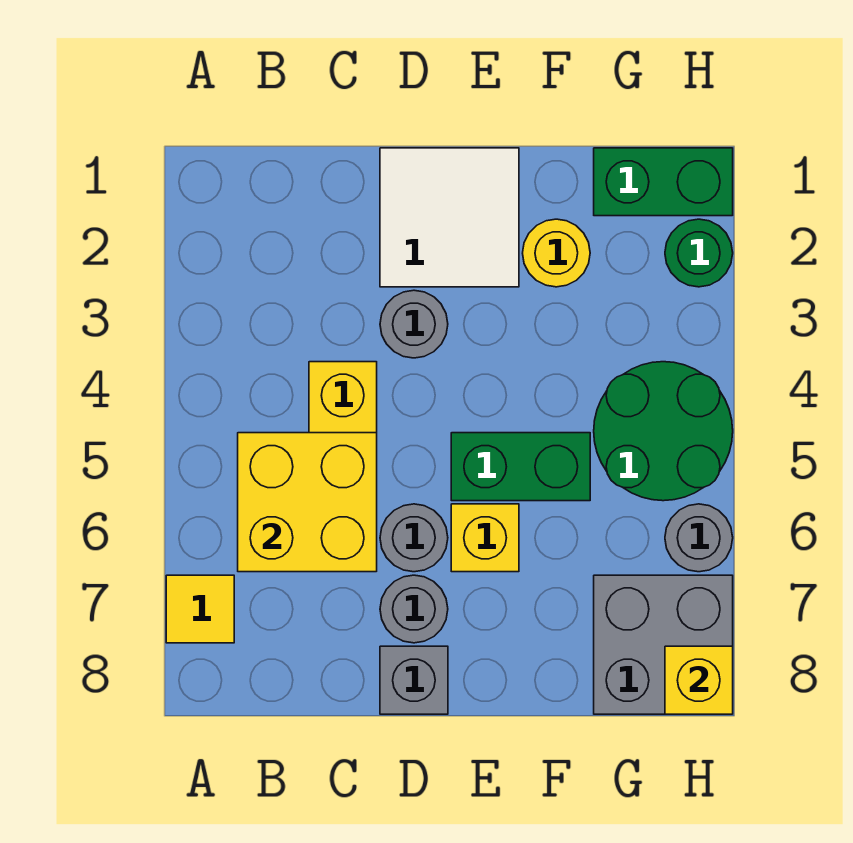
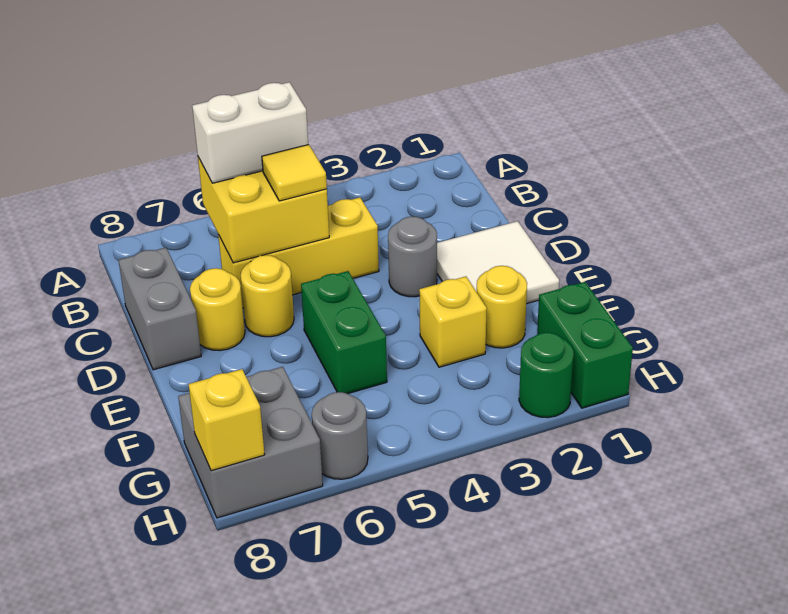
yellow tile A7 level 1 -> yellow tile C5 level 3
none -> white brick B5:B6 level 3
grey round brick D6 level 1 -> yellow round brick D6 level 1
grey round brick D7 level 1 -> yellow round brick D7 level 1
grey brick D8 level 1 -> grey brick C8:D8 level 1
yellow brick E6 level 1 -> yellow brick F3 level 1
green round brick G4:H5 level 1 -> none

